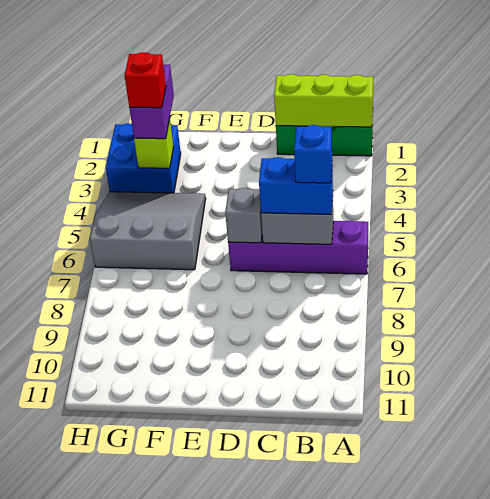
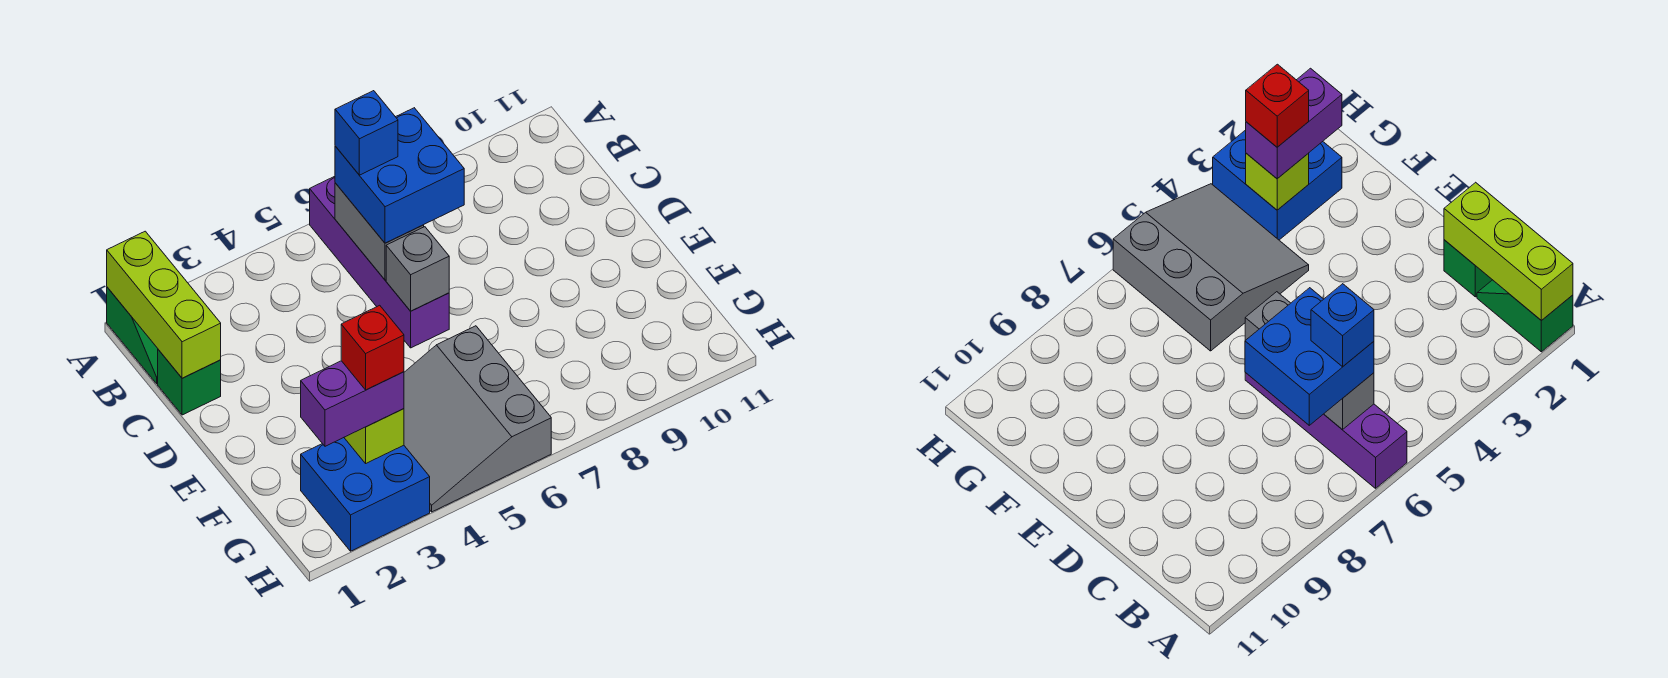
blue brick B6:C6 level 3 -> blue brick B6:C7 level 3

